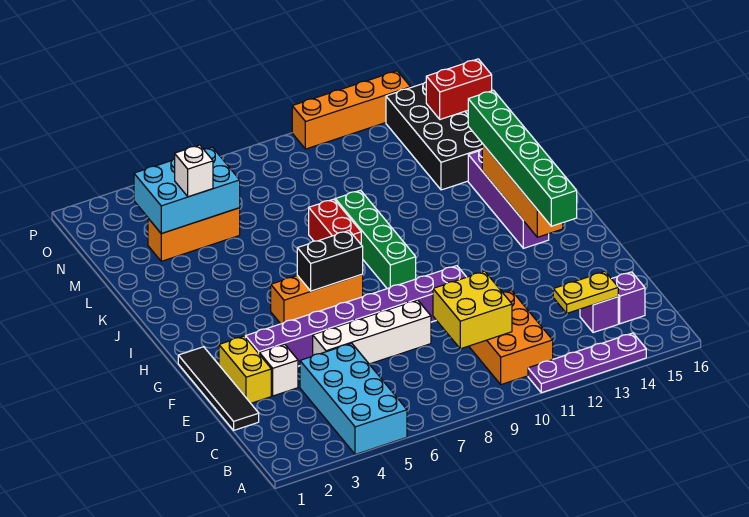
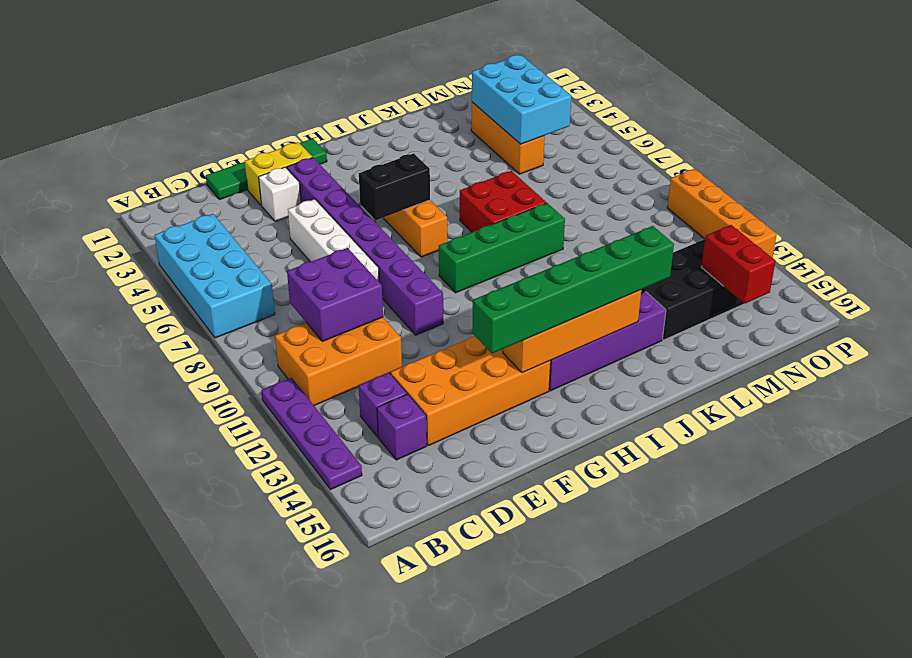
cyan brick A4:D5 level 1 -> cyan brick A4:B7 level 1
yellow brick C9:D10 level 2 -> purple brick C9:D10 level 2
yellow plate C13:C14 level 2 -> none
purple brick C15 level 1 -> purple brick C13 level 1
black tile D1:G1 level 1 -> green tile D1:G1 level 1
none -> orange brick D13:G14 level 1
black brick H6:H7 level 2 -> black brick G6:H6 level 2
red brick J8:K8 level 1 -> red brick J7:K8 level 1
white brick M4 level 3 -> none

